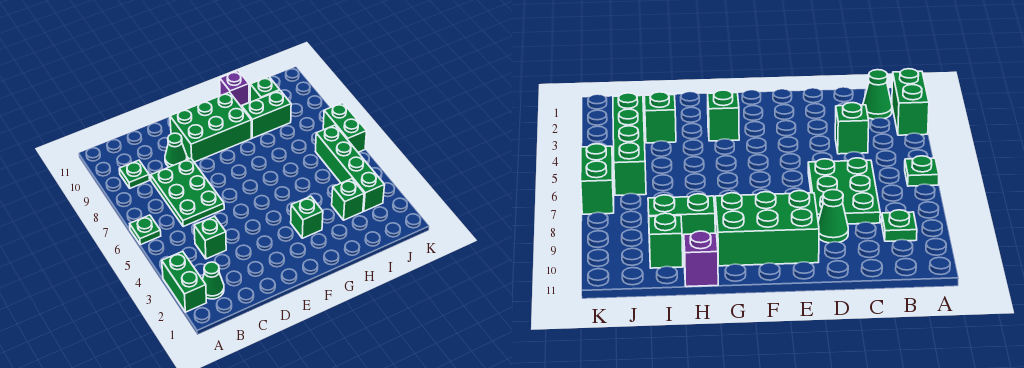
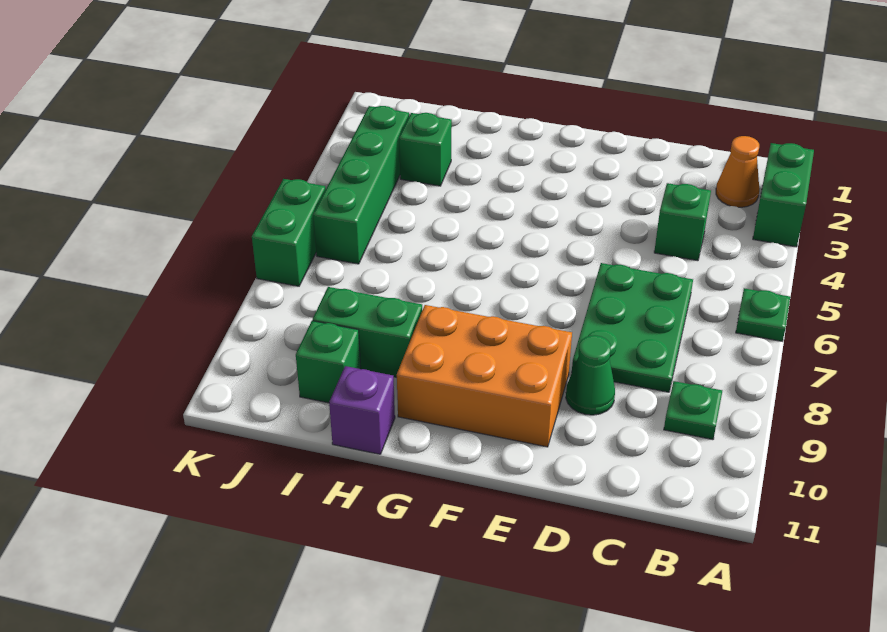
green cone B2 level 1 -> orange cone B2 level 1
green brick E9:G10 level 1 -> orange brick E9:G10 level 1
green brick G3 level 1 -> none

